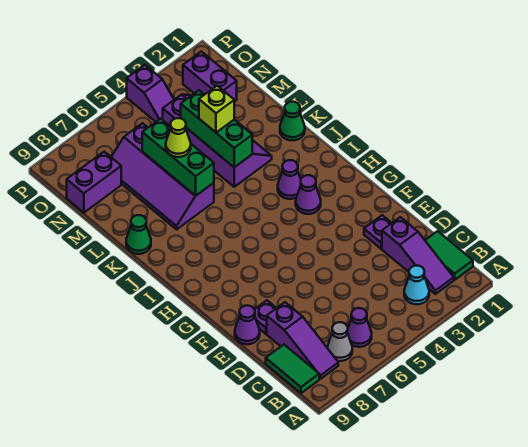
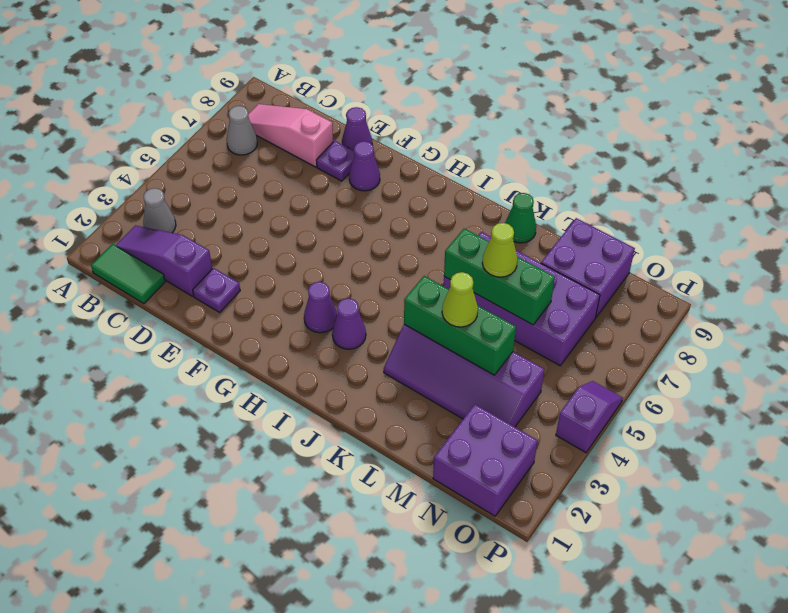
cyan cone B3 level 1 -> grey cone B3 level 1
purple cone B6 level 1 -> purple cone F8 level 1
purple slope B8:D8 level 1 top D -> pink slope B8:D8 level 1 top D
green tile B9:C9 level 1 -> none
green cone K1 level 1 -> none
purple slope K6:N7 level 1 top 6 -> purple brick K6:N7 level 1
lime brick L4 level 3 -> lime cone L4 level 3
purple brick N2:O2 level 1 -> purple brick N1:O2 level 1
purple brick N8:N9 level 1 -> purple brick M8:N9 level 1
purple slope O4:P4 level 1 top P -> purple slope P4:P5 level 1 top 4

